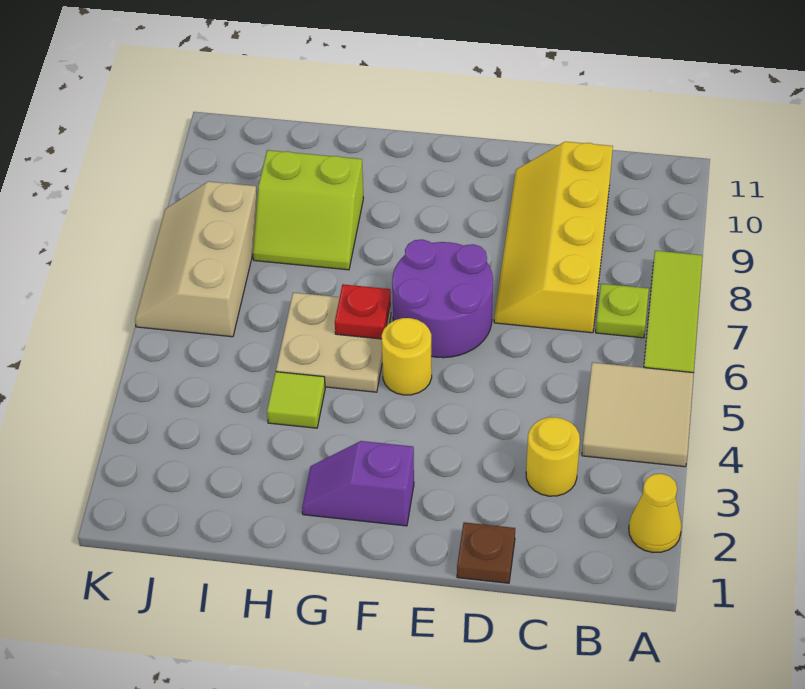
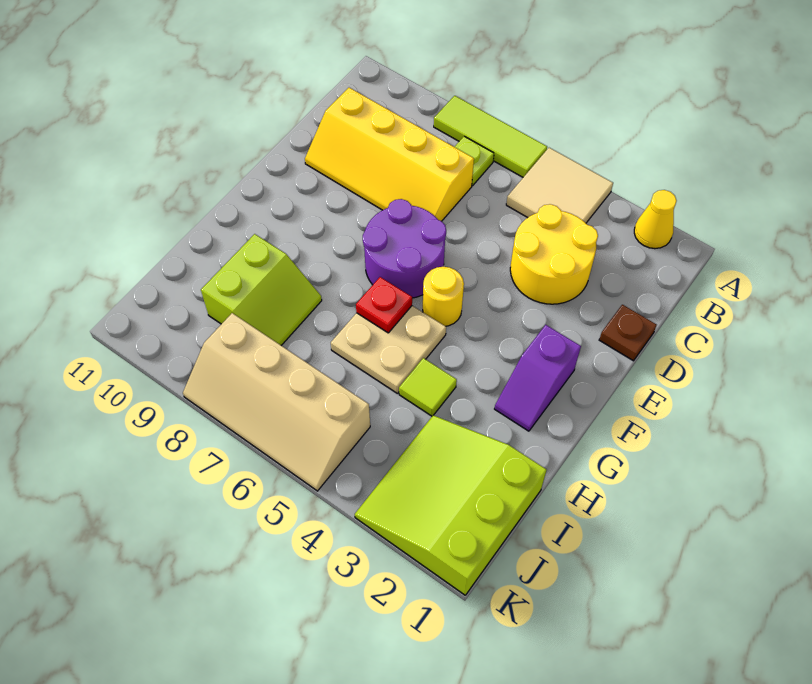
yellow round brick C3 level 1 -> yellow round brick C3:D4 level 1
none -> lime slope I1:K3 level 1 top 1
tan slope J6:K8 level 1 top J -> tan slope J5:K8 level 1 top J

